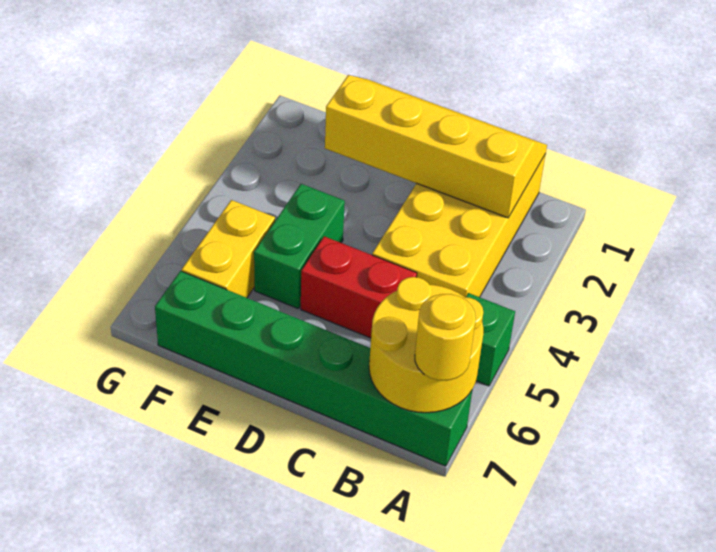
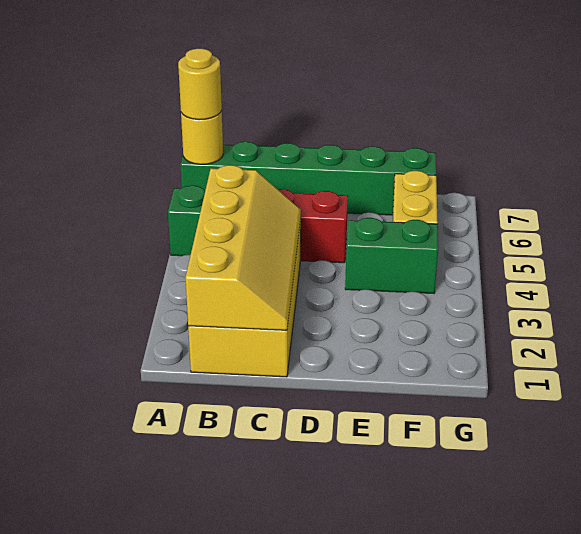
yellow round brick A6:B7 level 2 -> yellow round brick A7 level 2
yellow slope B1:E2 level 2 top 2 -> yellow slope B1:C4 level 2 top B
green brick E4:E5 level 1 -> green brick E4:F4 level 1

